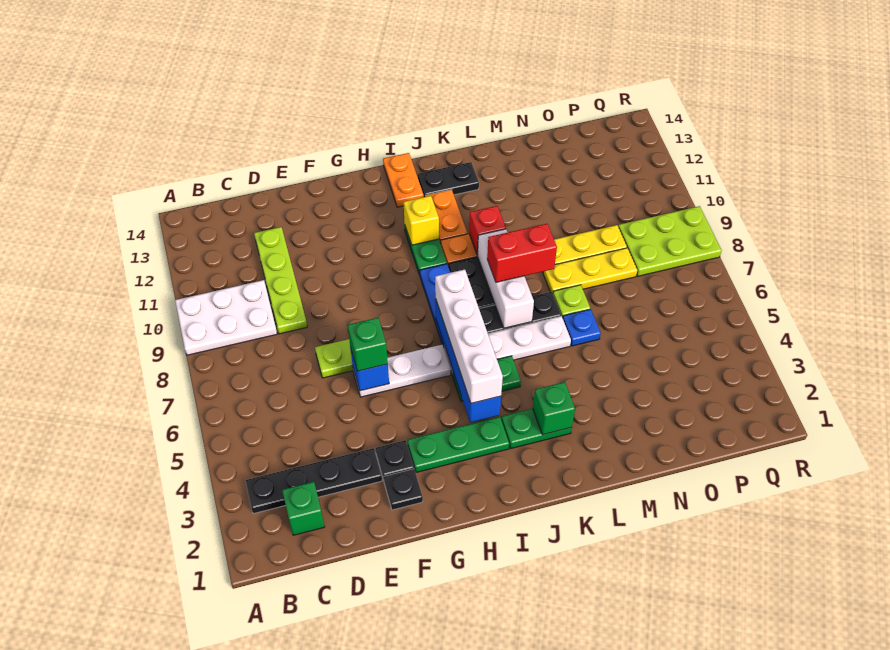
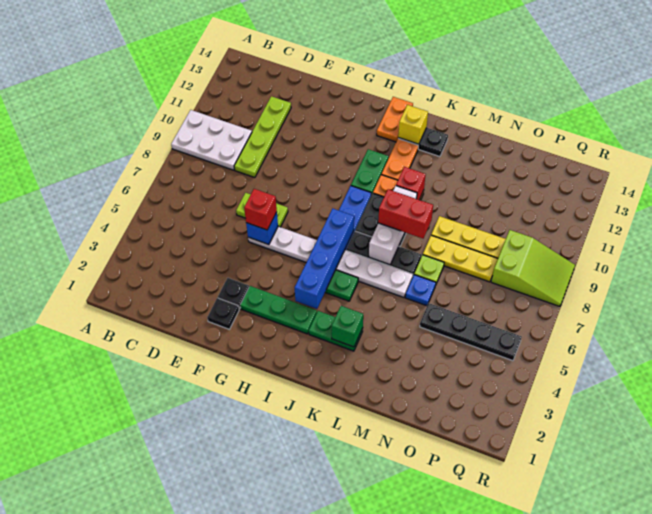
black plate B3:E3 level 1 -> black plate N5:Q5 level 1
green brick C2 level 1 -> none
green brick F6 level 3 -> red brick F6 level 3
white brick I4:I7 level 3 -> none
yellow brick I11 level 2 -> yellow brick J13 level 2
lime plate P8:R9 level 1 -> lime slope P8:R9 level 1 top P

